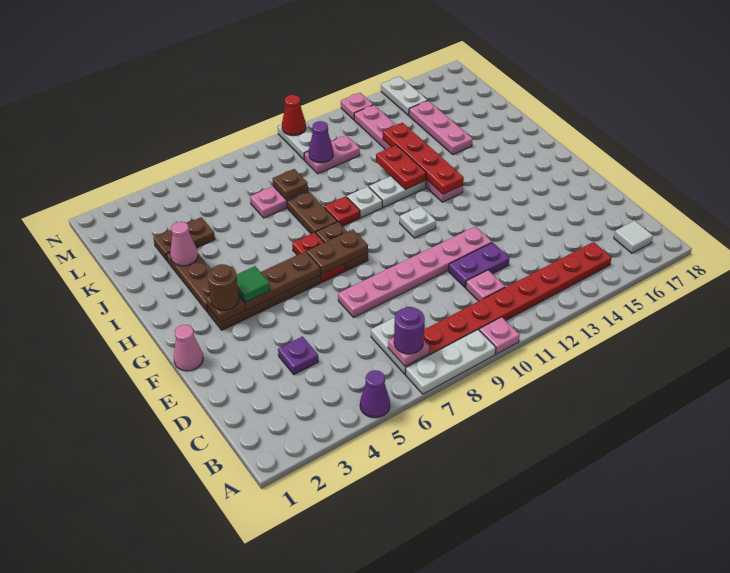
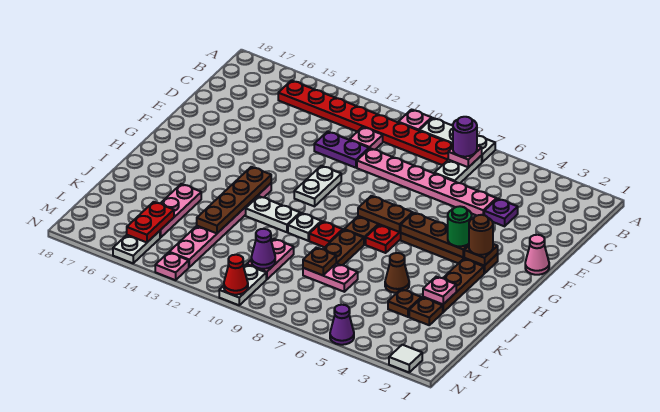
purple cone A5 level 1 -> purple cone N5 level 1
white tile B17 level 1 -> white tile N2 level 1
pink plate E7:E12 level 1 -> pink plate D5:D10 level 1
green tile G4 level 3 -> green round brick G4 level 3
white plate G11 level 1 -> white plate F11:G11 level 1
red plate H13:K13 level 2 -> brown plate H13:K13 level 2
red plate I12:J12 level 2 -> red plate L15:M15 level 2
pink cone J3 level 2 -> pink plate J3 level 2
none -> brown cone J5 level 1
pink plate L10:L11 level 1 -> pink plate K10:L10 level 1

